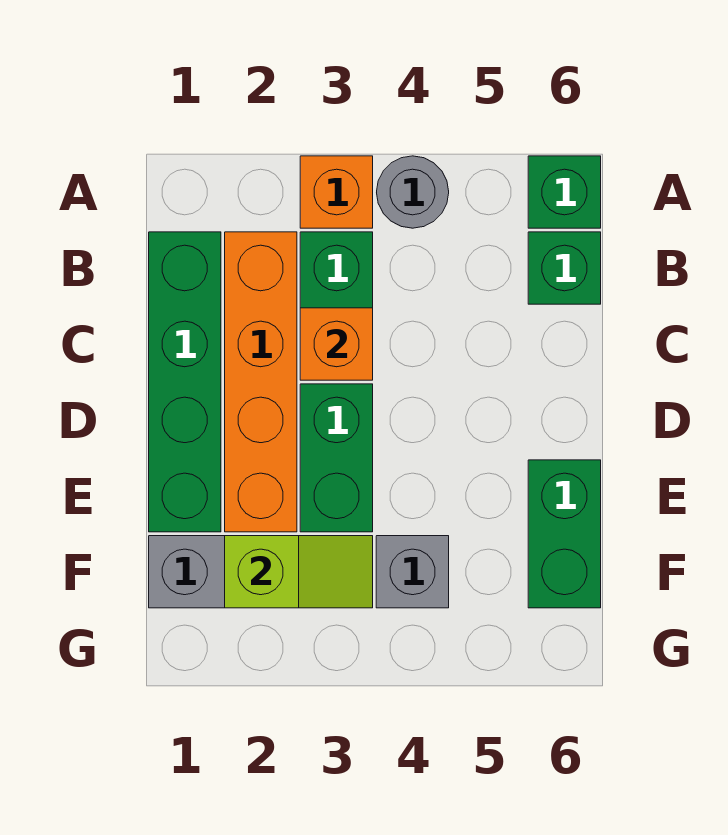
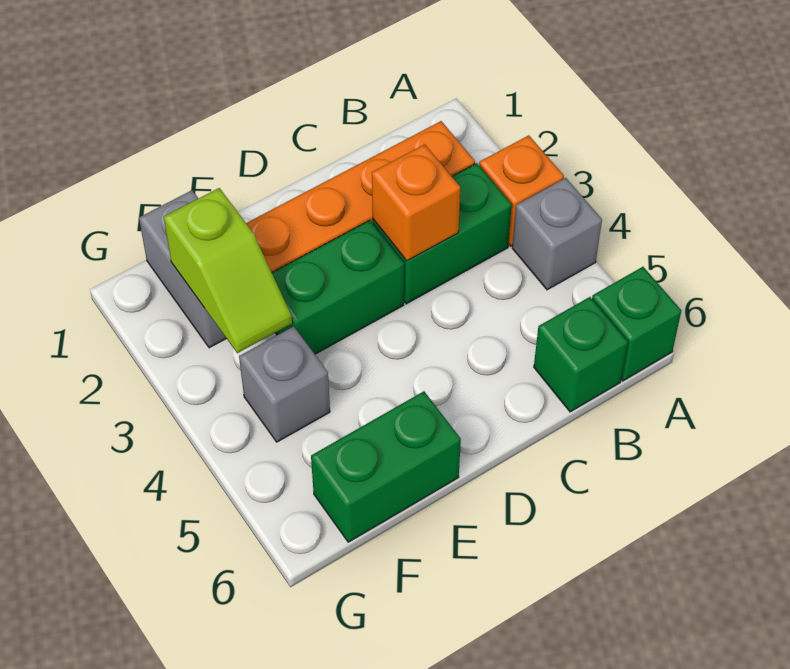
grey round brick A4 level 1 -> grey brick A4 level 1
green brick B1:E1 level 1 -> none

